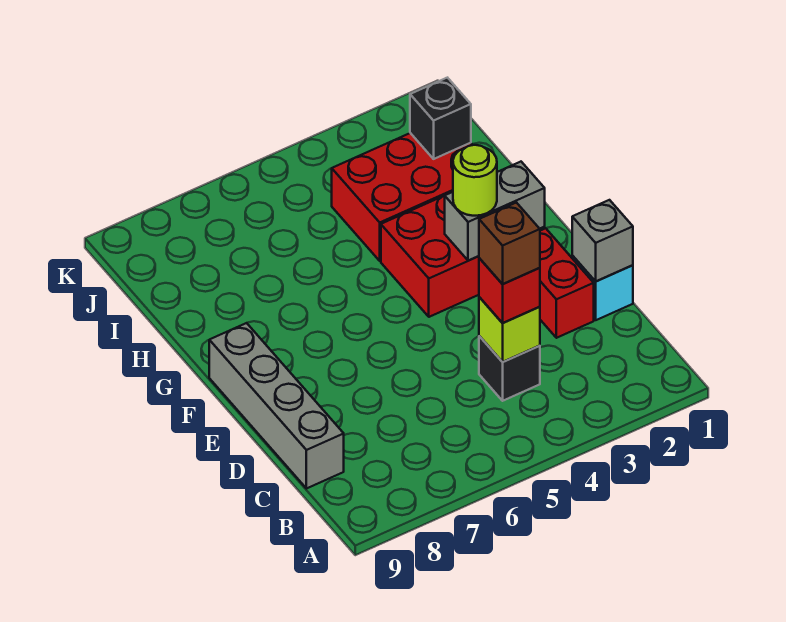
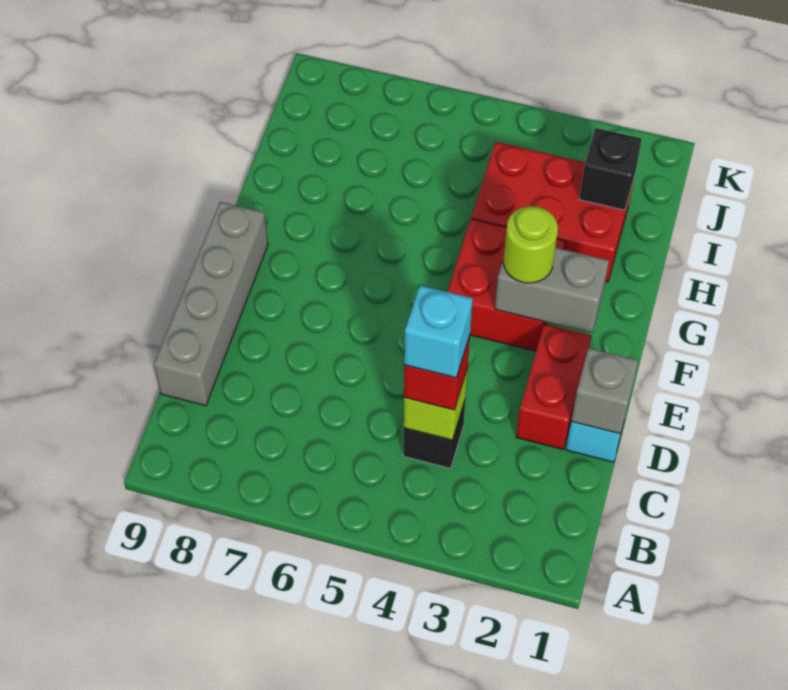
brown brick C4 level 4 -> cyan brick C4 level 4

